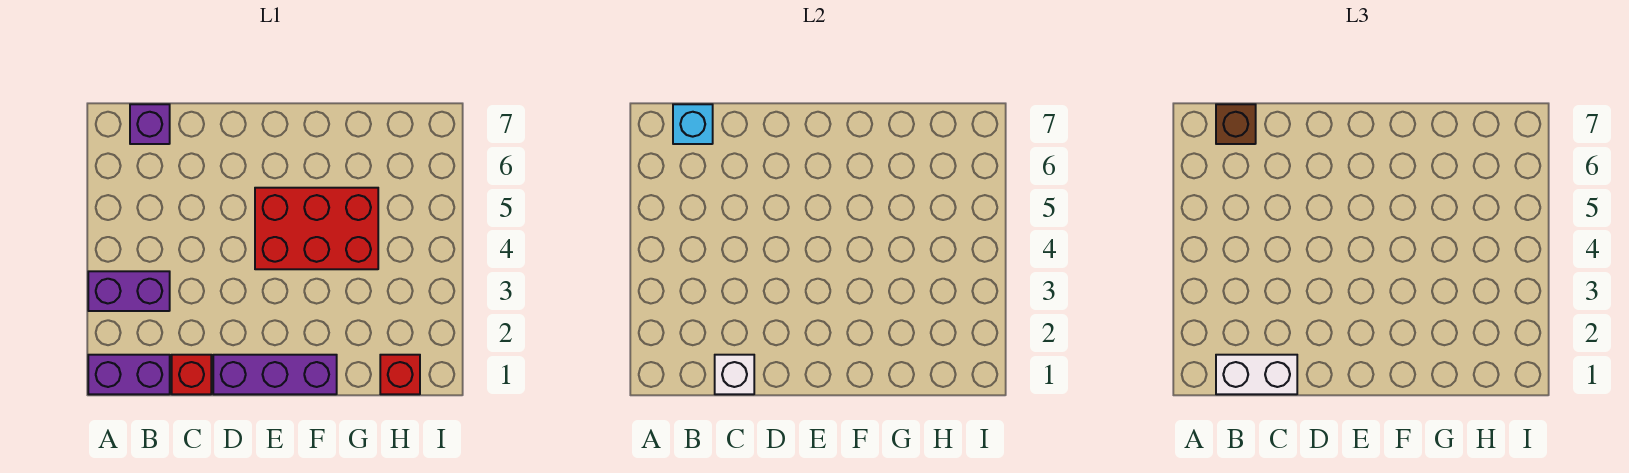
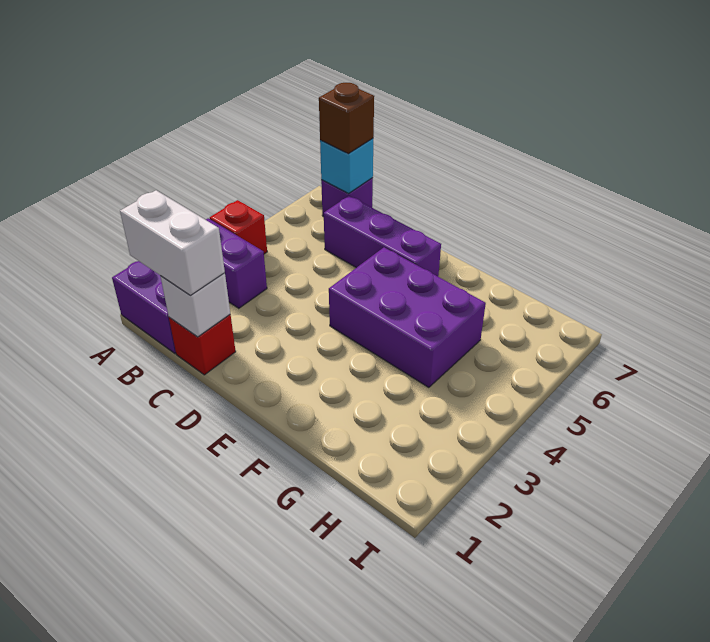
purple brick D1:F1 level 1 -> purple brick C6:E6 level 1
red brick E4:G5 level 1 -> purple brick E4:G5 level 1
red brick H1 level 1 -> red brick A4 level 1

